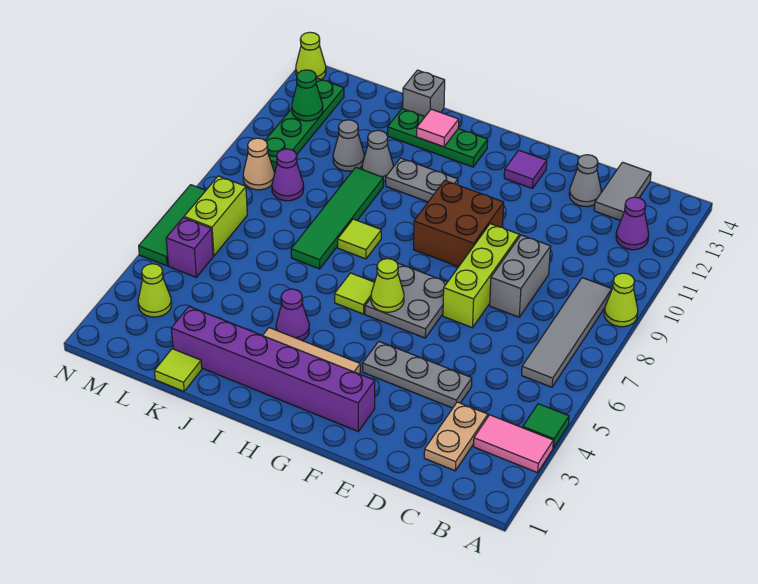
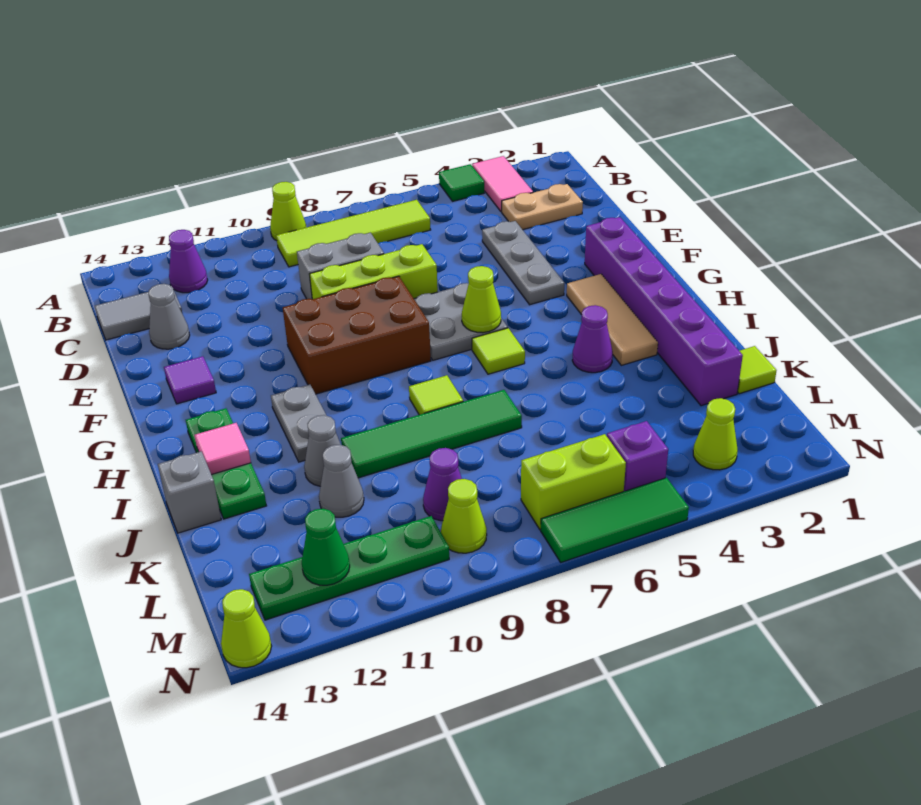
grey tile B6:B9 level 1 -> lime tile B6:B9 level 1
brown brick F9:G10 level 1 -> brown brick F8:G10 level 1
tan cone M9 level 1 -> lime cone M9 level 1

